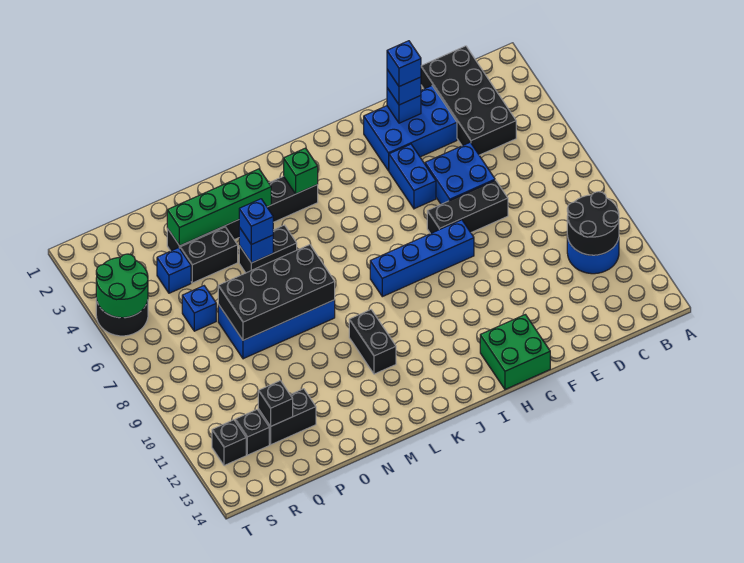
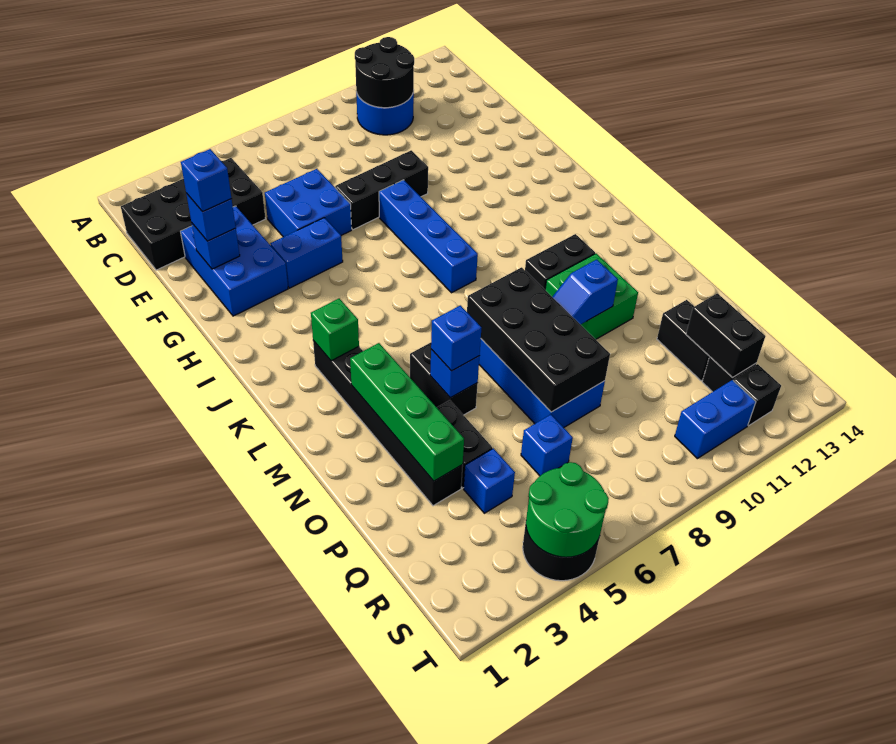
black brick E7:G7 level 1 -> black brick F7:F9 level 1
green brick G13:H14 level 1 -> green brick M10:N11 level 1
none -> blue slope N9:N10 level 2 top 10
black brick Q12 level 2 -> black brick Q12:R12 level 2
none -> blue brick S10:S11 level 1

